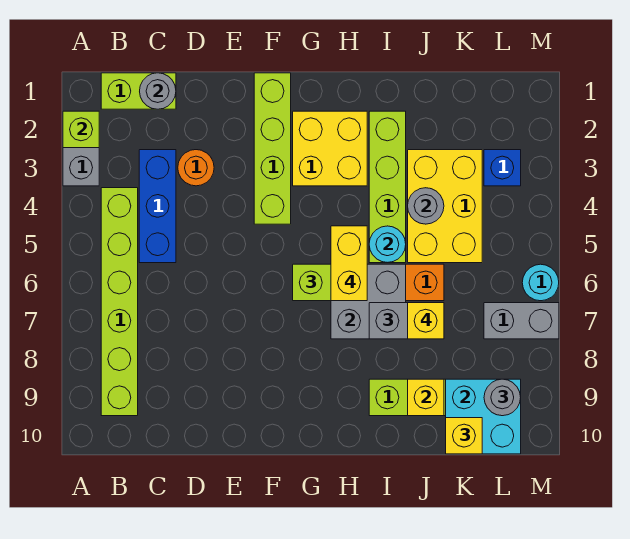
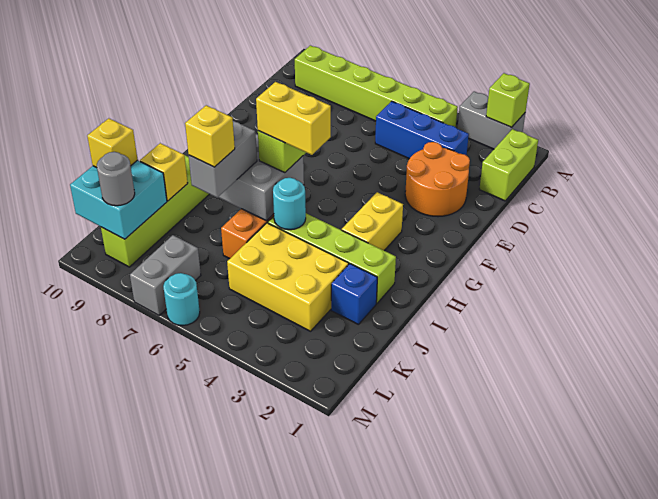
grey round brick C1 level 2 -> none
orange round brick D3 level 1 -> orange round brick D2:E3 level 1
lime brick F1:F4 level 1 -> none
yellow brick G2:H3 level 1 -> yellow brick G3:H3 level 1
grey round brick J4 level 2 -> none
blue brick L3 level 1 -> blue brick J2 level 1

